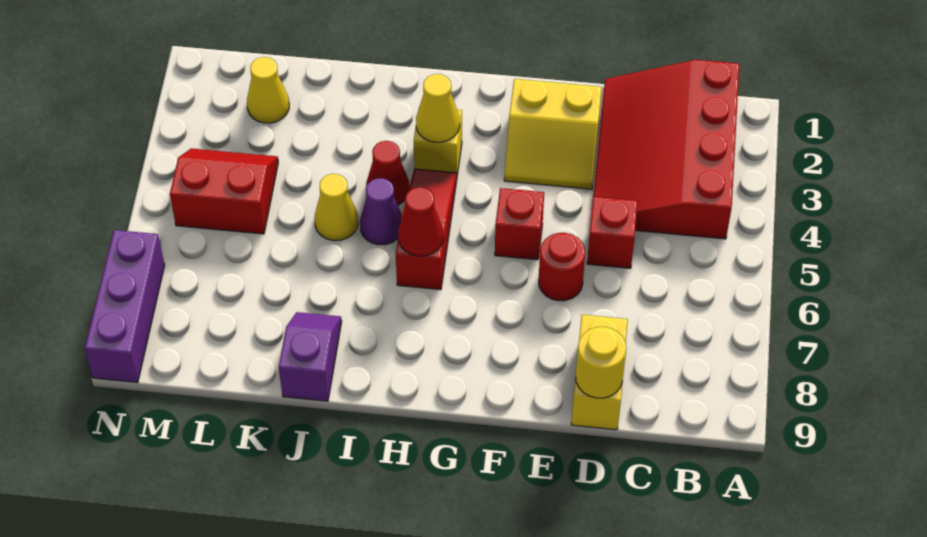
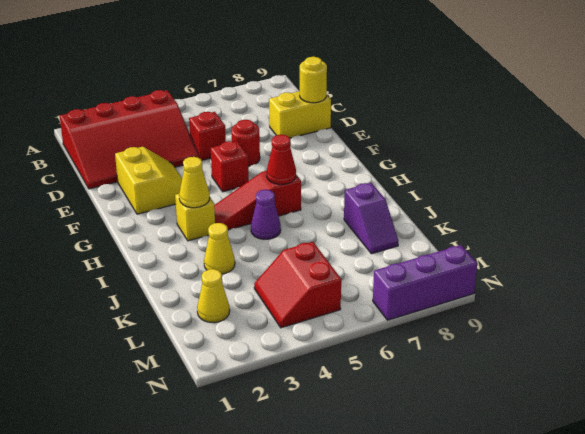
red cone I4 level 1 -> none
yellow cone J5 level 1 -> yellow cone J3 level 1
purple slope J8:J9 level 1 top 9 -> purple slope J8:K8 level 1 top J

